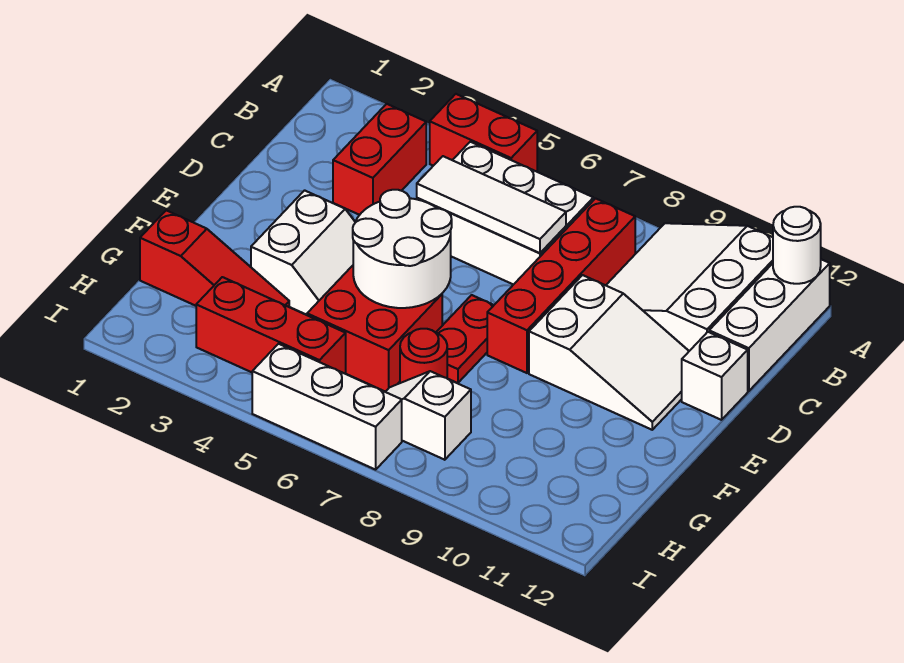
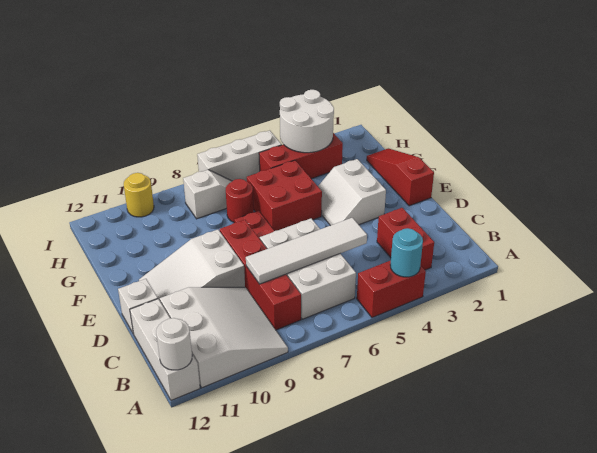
none -> cyan round brick A4 level 2
white brick B5:C7 level 1 -> white brick B6:D7 level 1
white tile C5:C7 level 2 -> white tile C5:C8 level 2
white round brick E5:F6 level 2 -> white round brick H3:I4 level 2
red slope G1:G3 level 1 top 1 -> red slope E1:G1 level 1 top E
none -> yellow round brick I10 level 1

